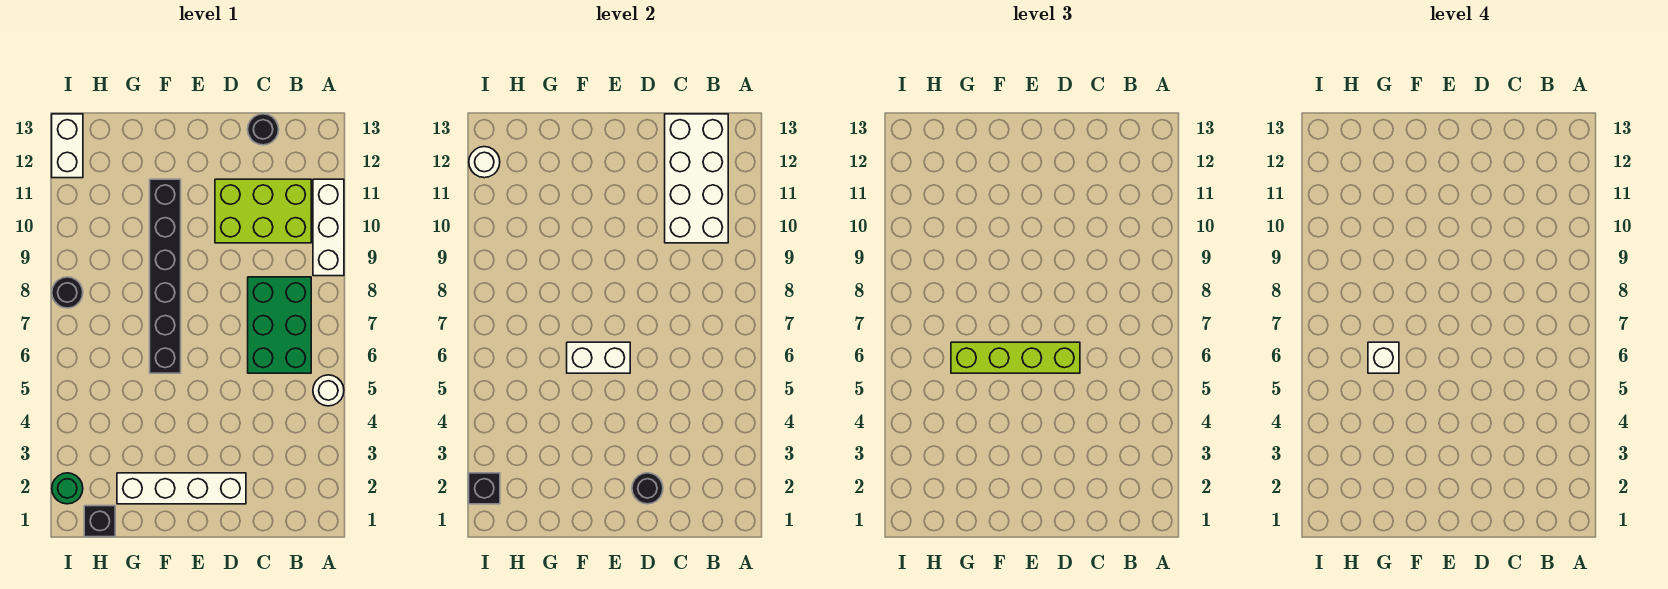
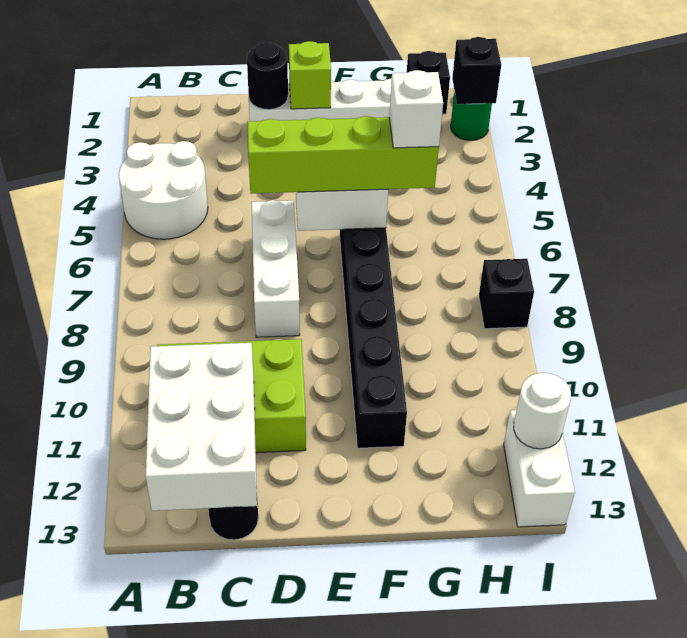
white round brick A5 level 1 -> white round brick A4:B5 level 1
white brick A9:A11 level 1 -> white brick D6:D8 level 1
green brick B6:C8 level 1 -> none
white brick B10:C13 level 2 -> white brick B11:C13 level 2
none -> lime brick E2 level 2
black round brick I8 level 1 -> black brick I8 level 1

